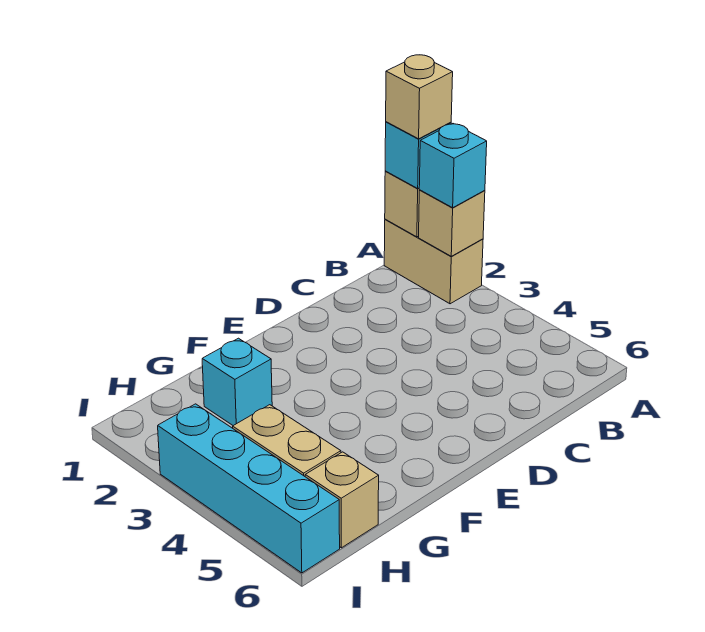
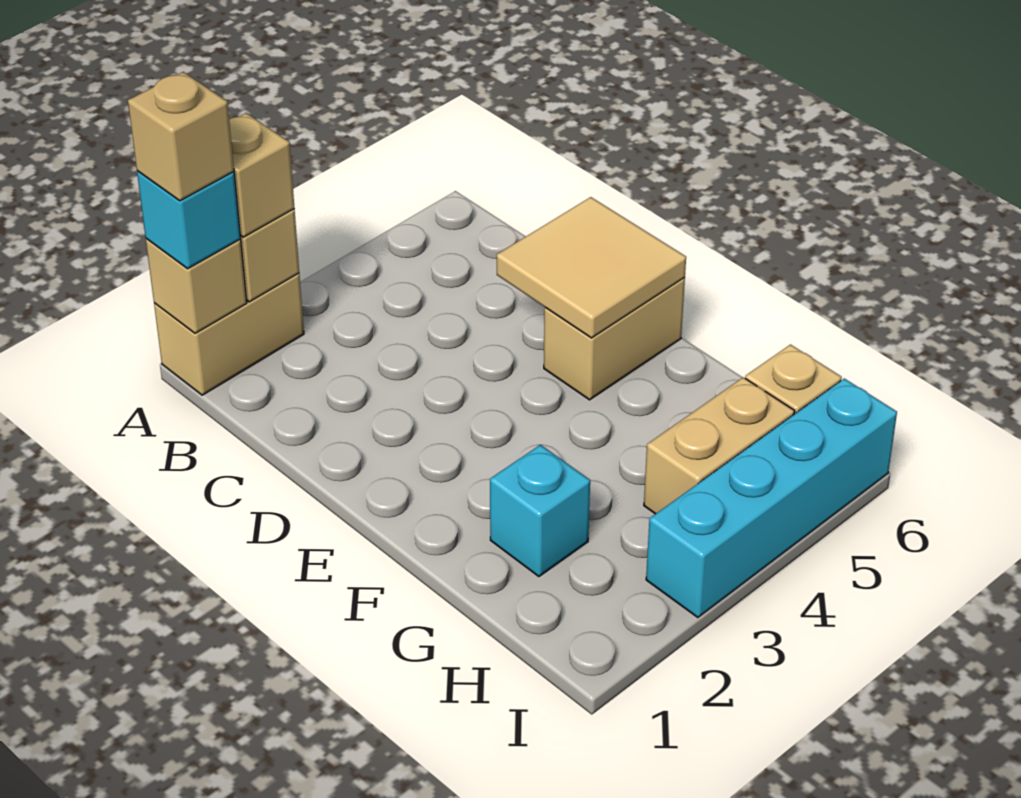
cyan brick A2 level 3 -> tan brick A2 level 3
none -> tan tile D5:E6 level 2
none -> tan brick E5:E6 level 1

